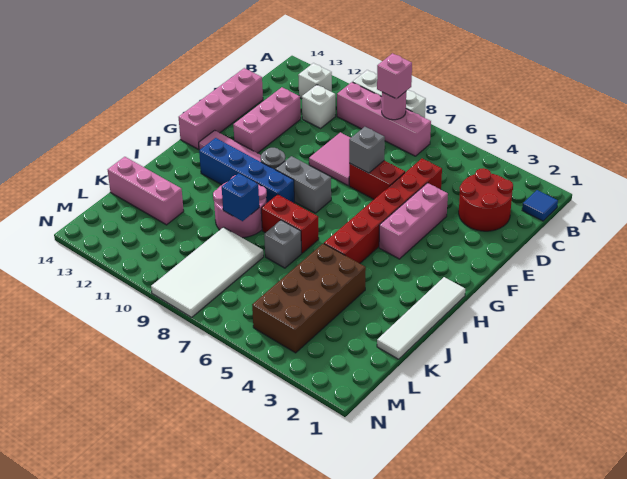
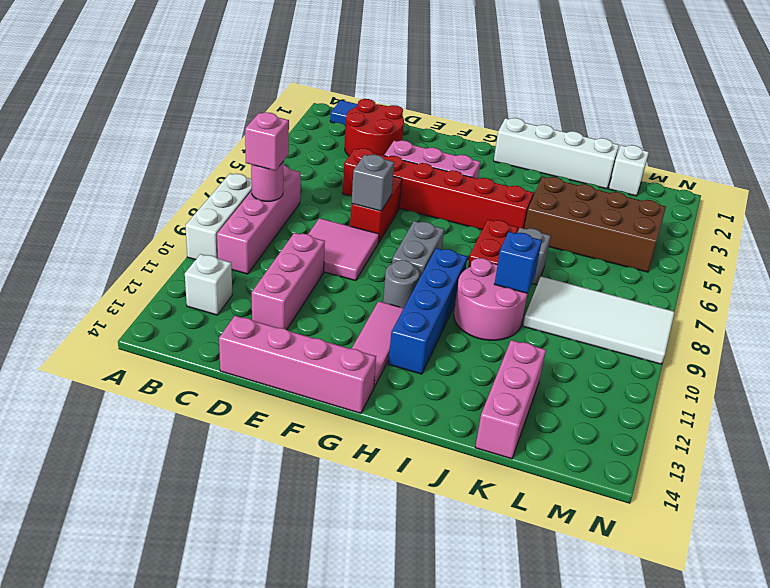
white brick C11 level 1 -> white brick L1 level 1
pink brick D12:F12 level 1 -> pink brick D10:D12 level 1
white tile H1:K1 level 1 -> white brick H1:K1 level 1

